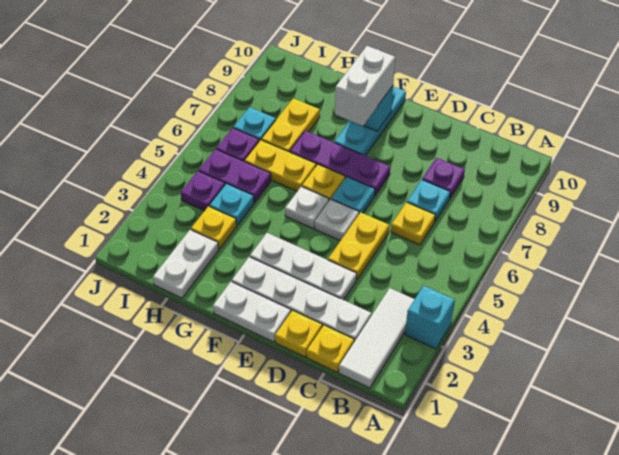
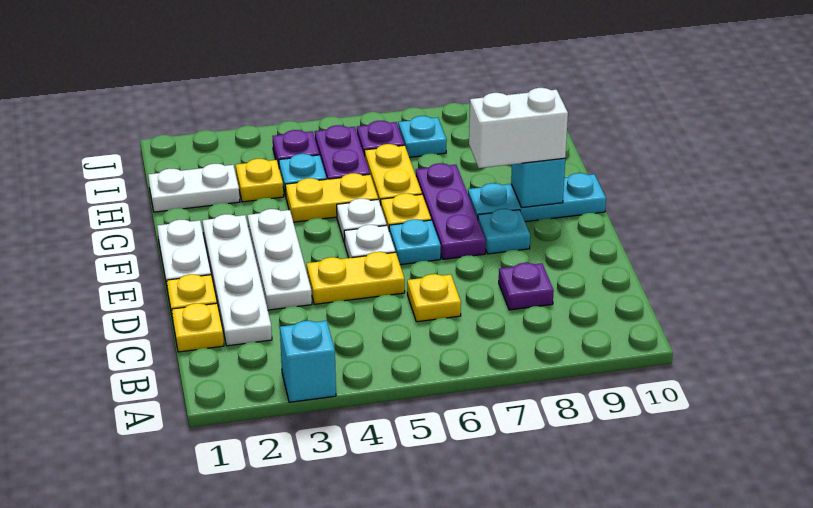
white tile B1:B3 level 1 -> none
cyan plate C7 level 1 -> cyan plate E8 level 1
yellow plate H7:H8 level 1 -> yellow plate G4:G5 level 1

